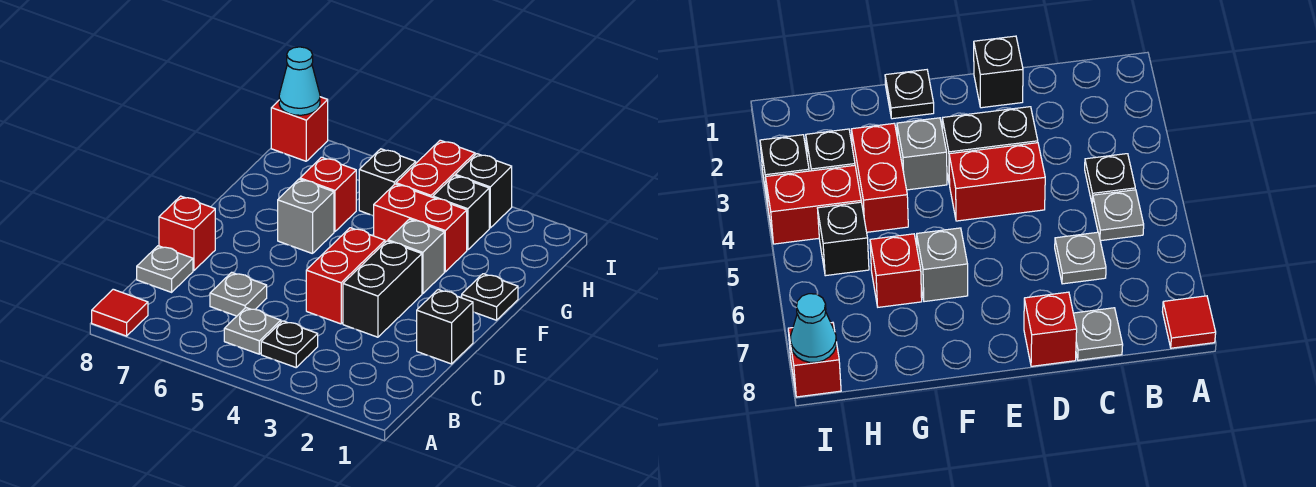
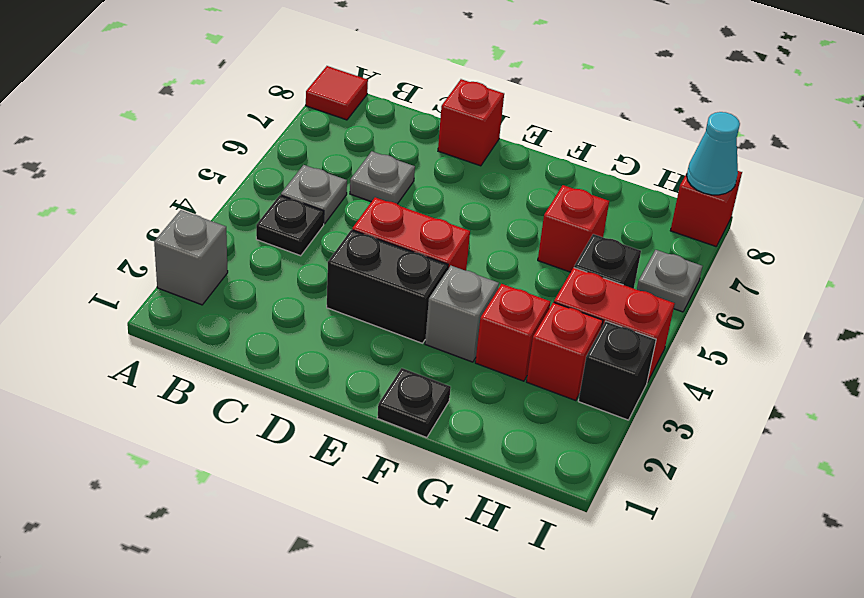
grey plate C8 level 1 -> grey plate I6 level 1
black brick D1 level 1 -> none
grey brick F6 level 1 -> grey brick A2 level 1
red brick G3:G4 level 1 -> red brick G3 level 1
black brick H3 level 1 -> red brick H3 level 1

